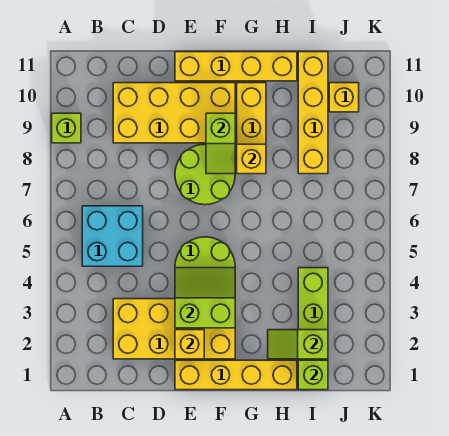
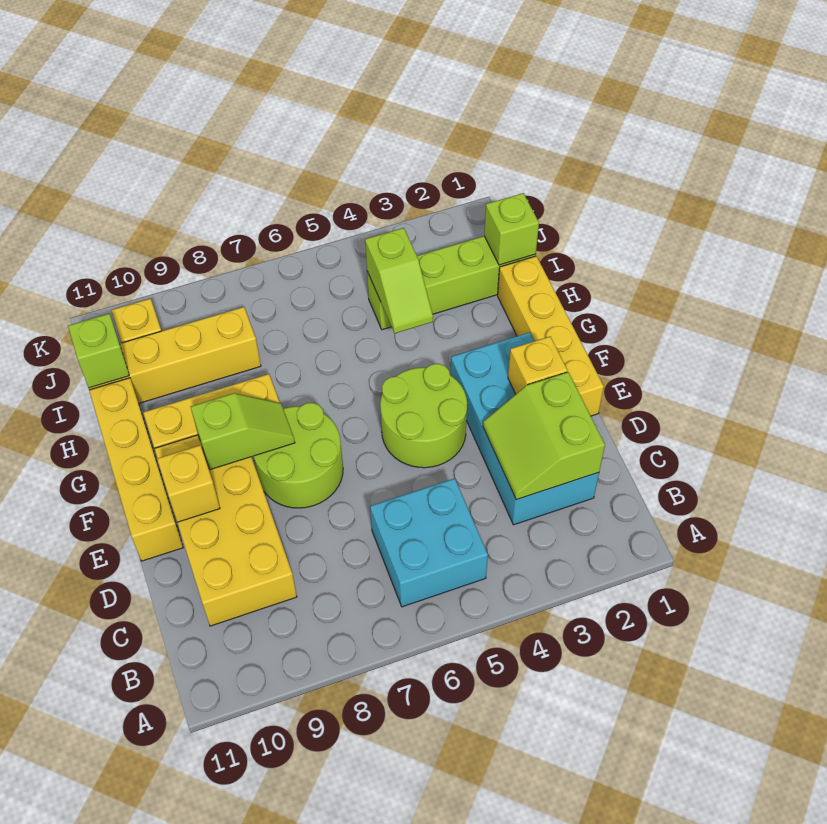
lime brick A9 level 1 -> lime brick I11 level 2
yellow brick C2:F3 level 1 -> cyan brick C2:F3 level 1
lime slope E3:F4 level 2 top 3 -> lime slope C2:D3 level 2 top 2
yellow brick G8 level 2 -> yellow brick E10 level 2
lime slope H2:I2 level 2 top I -> lime slope H4:I4 level 2 top I

